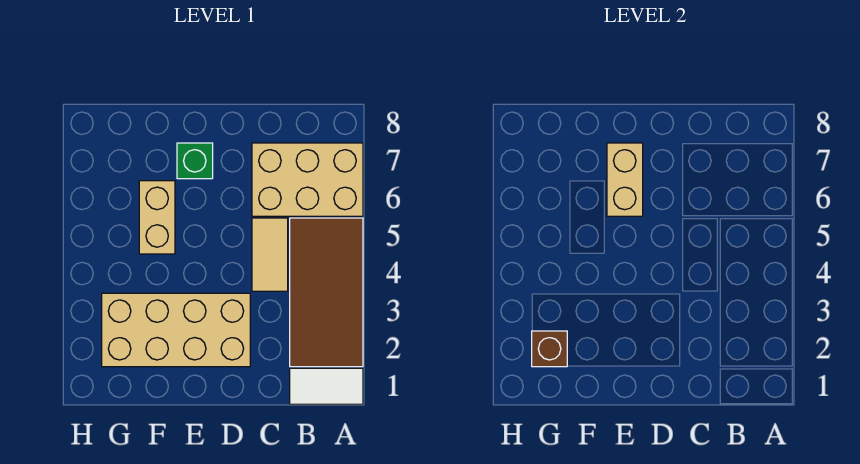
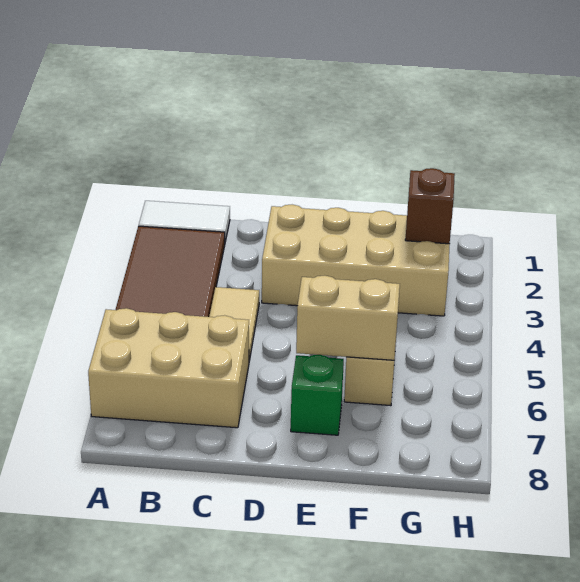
tan brick E6:E7 level 2 -> tan brick E6:F6 level 2

